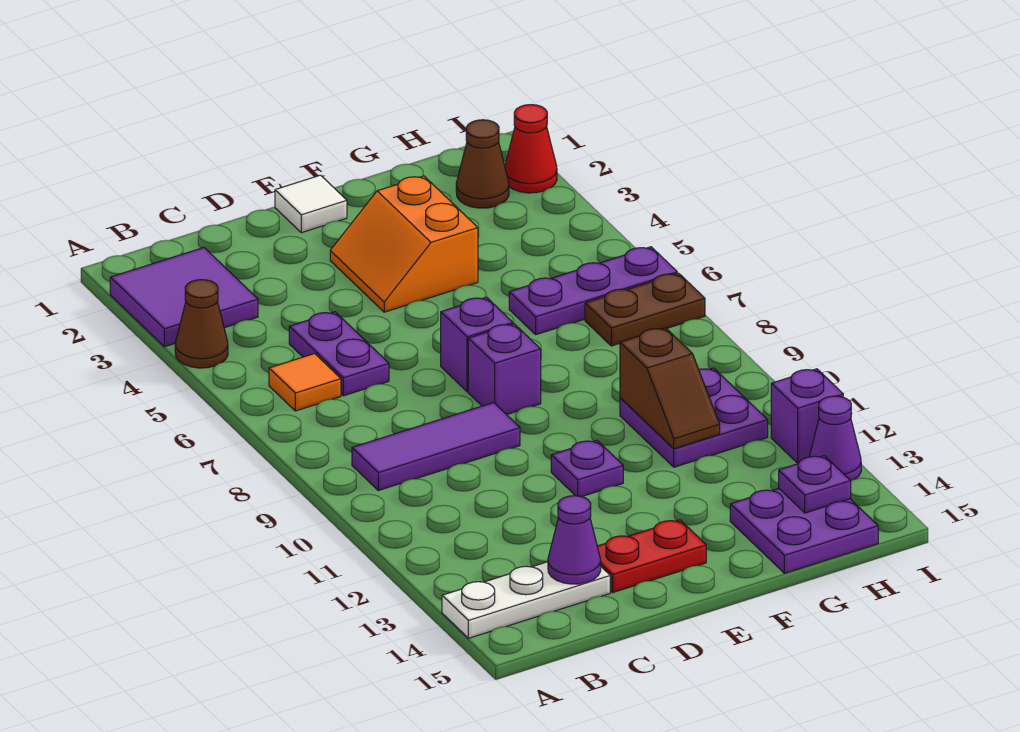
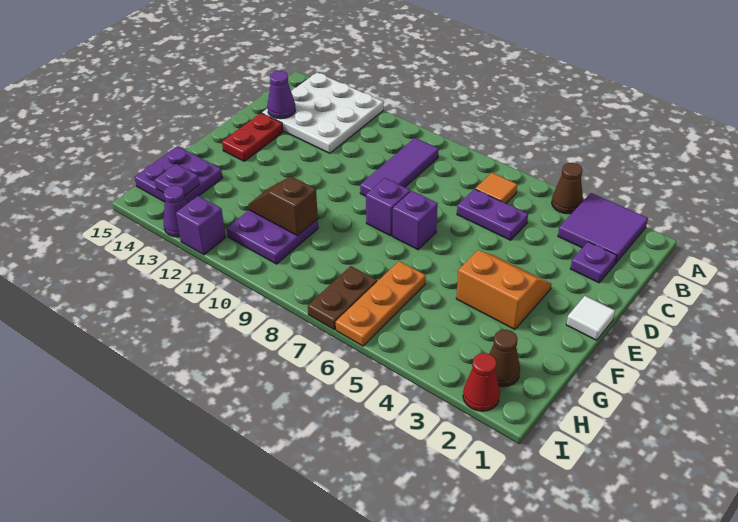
white plate A14:C14 level 1 -> white plate A12:C14 level 1
purple plate E11 level 1 -> purple plate C2 level 1
purple plate G6:I6 level 1 -> orange plate G6:I6 level 1

